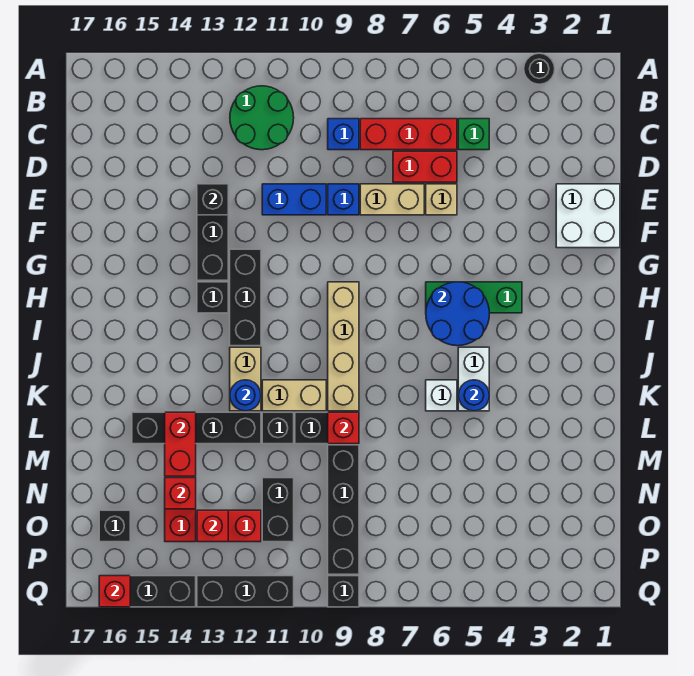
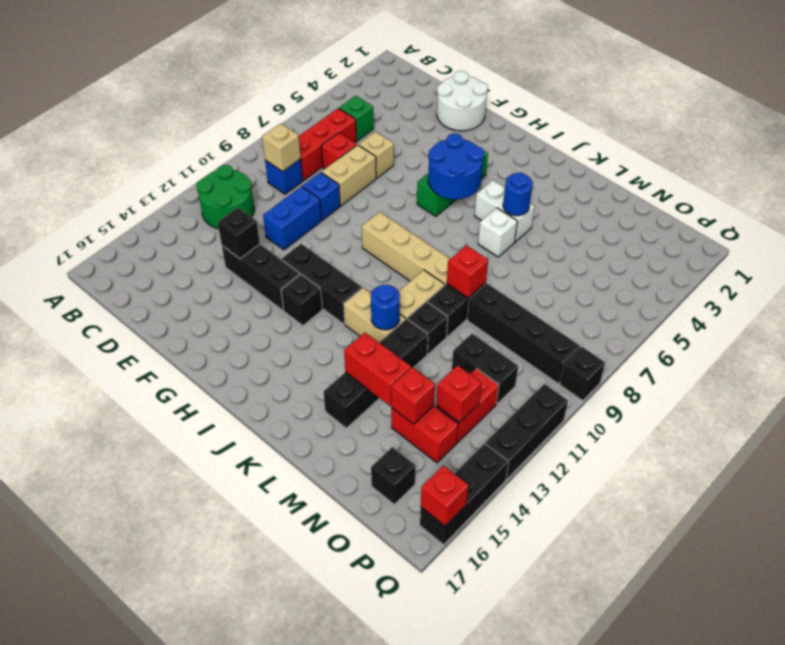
black round brick A3 level 1 -> none
none -> tan brick C9 level 2
red brick D6:D7 level 1 -> red brick D7 level 1
white brick E1:F2 level 1 -> white round brick E1:F2 level 1

